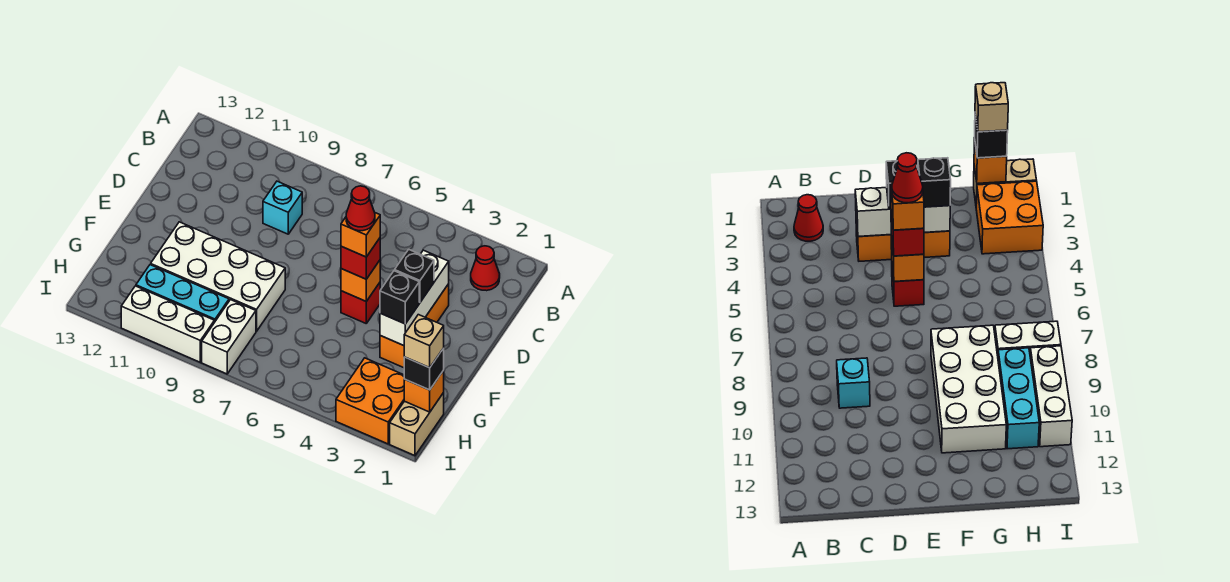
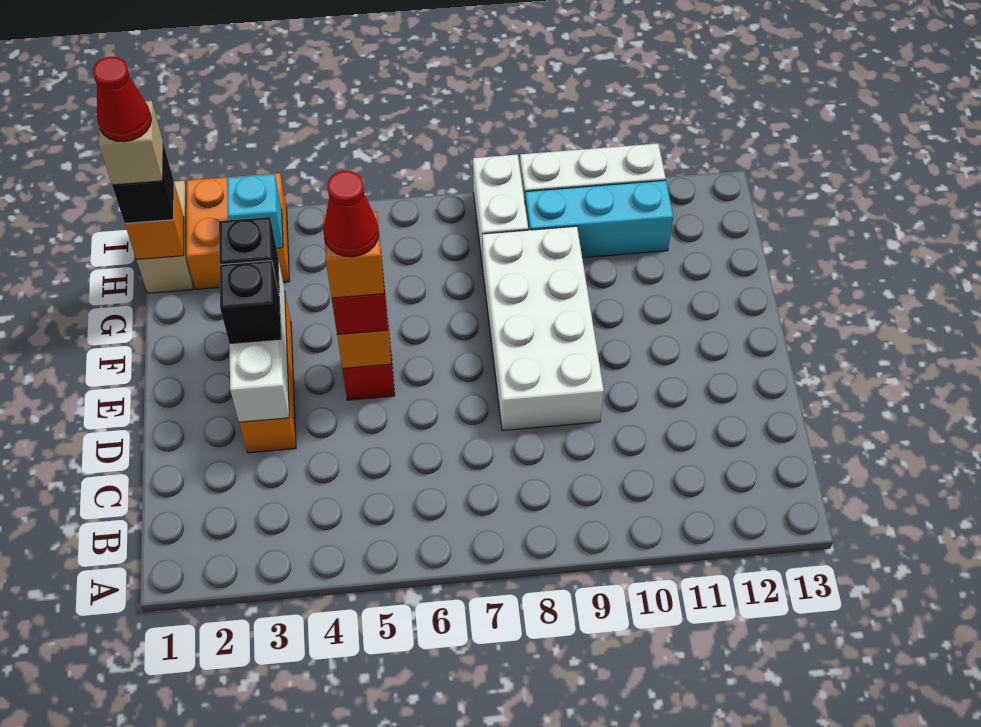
red cone B2 level 1 -> red cone H1 level 5
cyan brick C9 level 1 -> cyan brick H3 level 2
white brick F8:G11 level 1 -> white brick D8:G9 level 1

